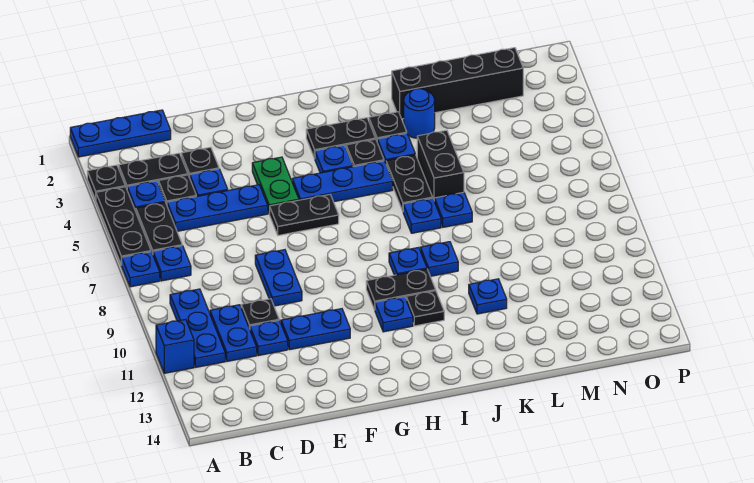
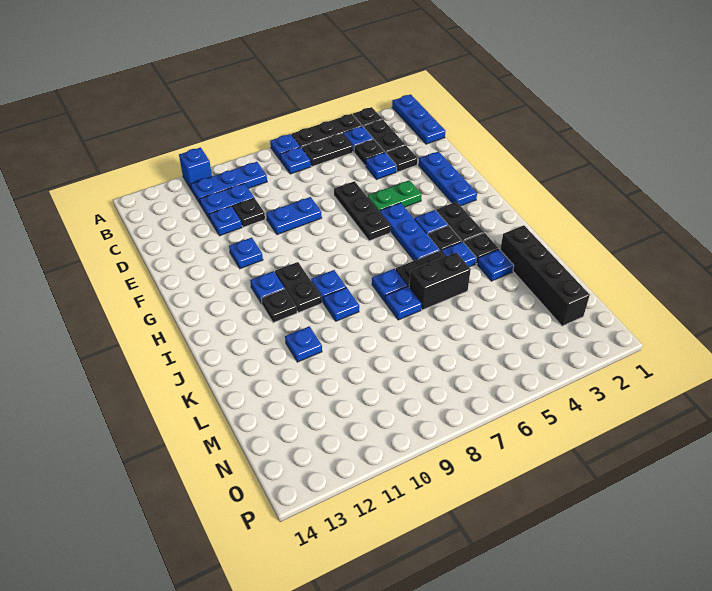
blue plate C5:E5 level 1 -> blue plate E2:G2 level 1
blue plate E11:F11 level 1 -> blue plate F11 level 1
black plate F6:G6 level 1 -> black plate E6:G6 level 1
blue round brick K3 level 1 -> blue plate K3 level 1

